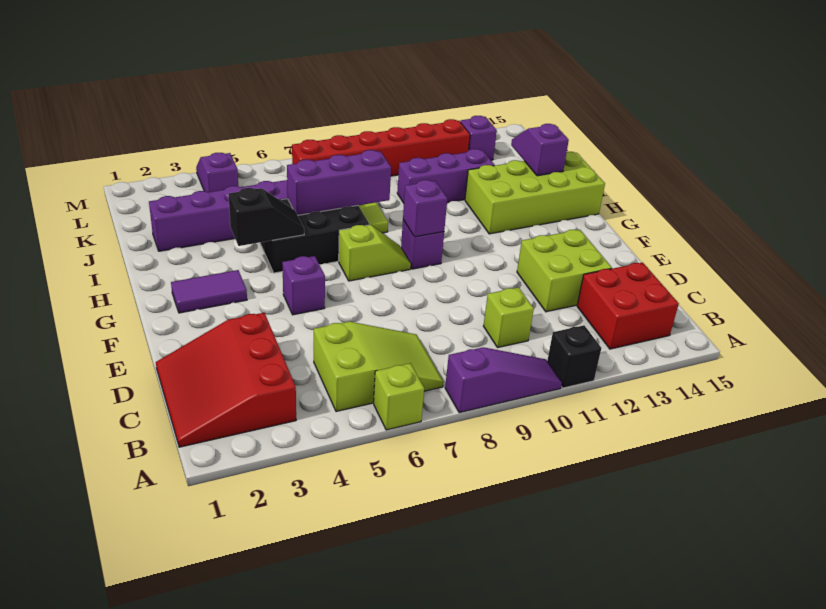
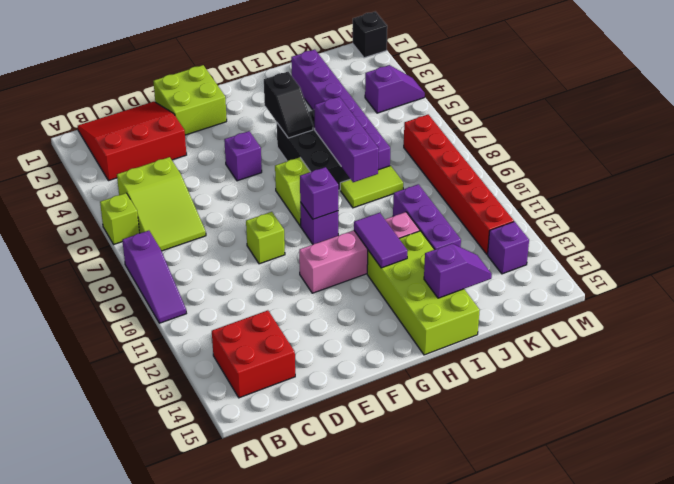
black brick A11 level 1 -> black brick M1 level 1
lime brick C10 level 1 -> lime brick E9 level 1
lime brick D12:E13 level 1 -> lime brick E1:F2 level 1
none -> pink brick F11:I11 level 1
purple tile G2:G3 level 1 -> purple tile H11:H12 level 2

